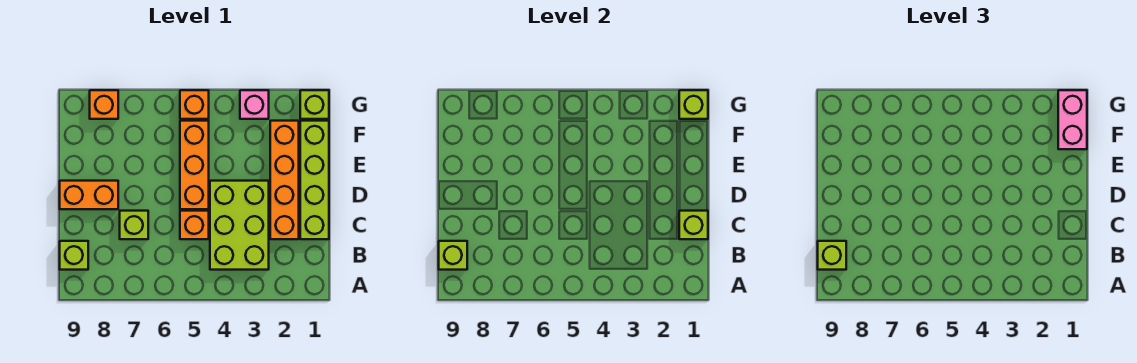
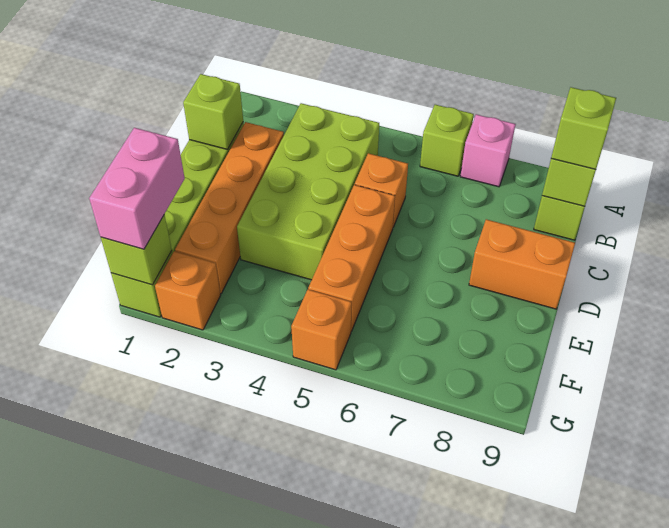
lime brick B3:D4 level 1 -> lime brick B3:E4 level 1
lime brick C7 level 1 -> lime brick A6 level 1
pink brick G3 level 1 -> pink brick A7 level 1
orange brick G8 level 1 -> orange brick G2 level 1

